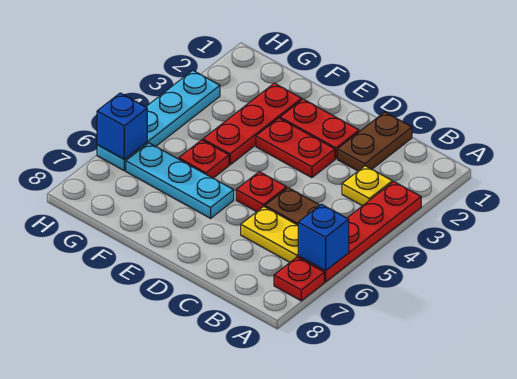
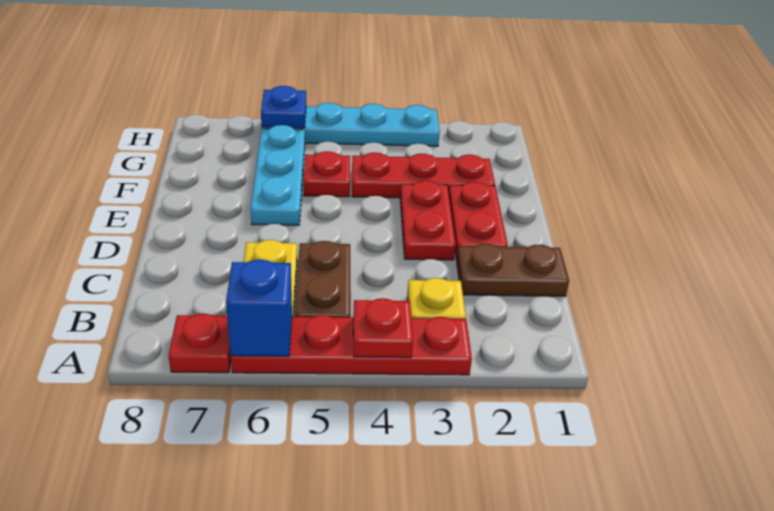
red plate D5 level 1 -> red plate A4 level 2
blue brick H6 level 2 -> blue plate H6 level 2

